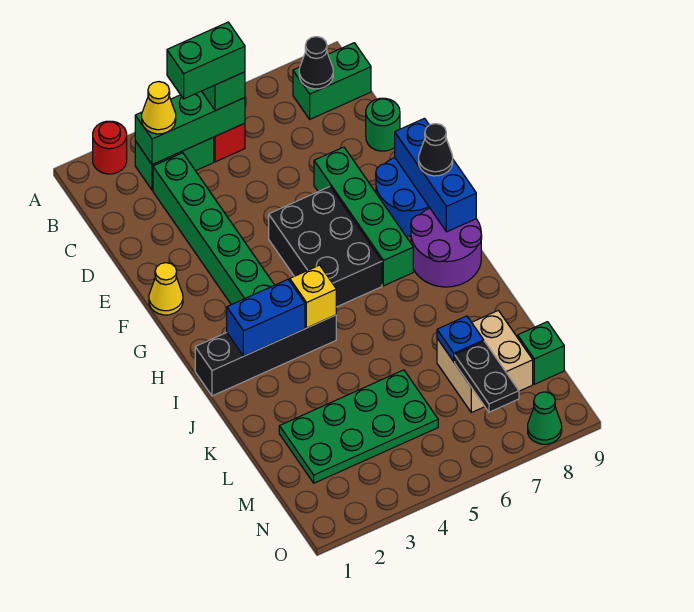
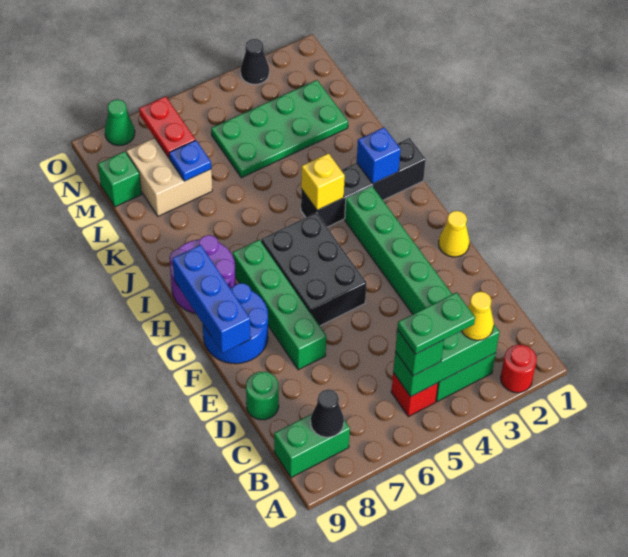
green brick B4:B5 level 4 -> green plate B4:B5 level 4
black cone G9 level 3 -> black cone O3 level 1
blue brick I2:I3 level 2 -> blue brick I2 level 2
black plate M7:N7 level 2 -> red plate M7:N7 level 2

